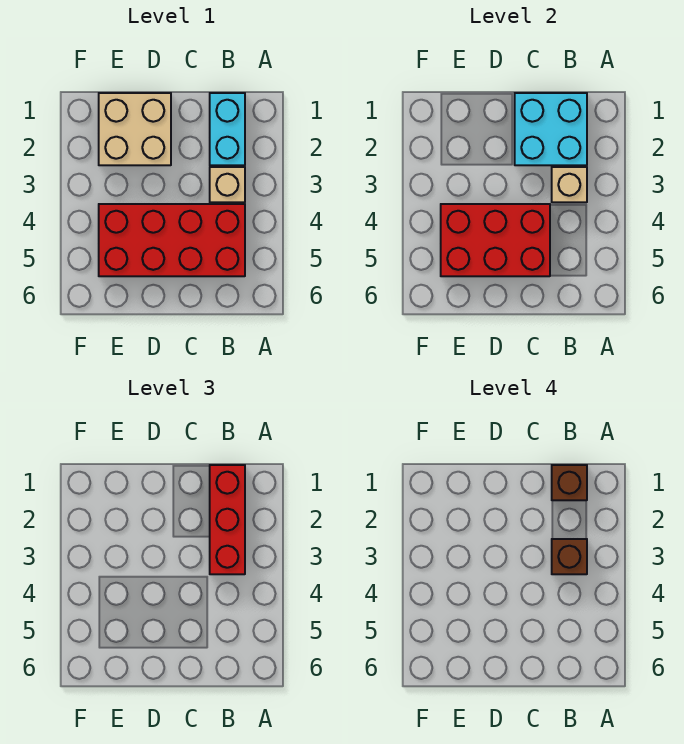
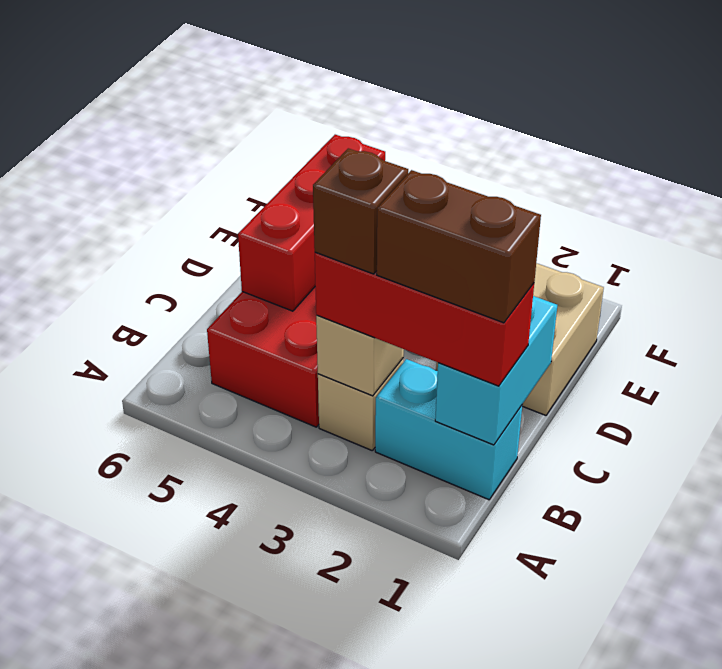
cyan brick B1:C2 level 2 -> cyan brick B1:C1 level 2
brown brick B1 level 4 -> brown brick B1:B2 level 4
red brick C4:E5 level 2 -> red brick C5:E5 level 2

